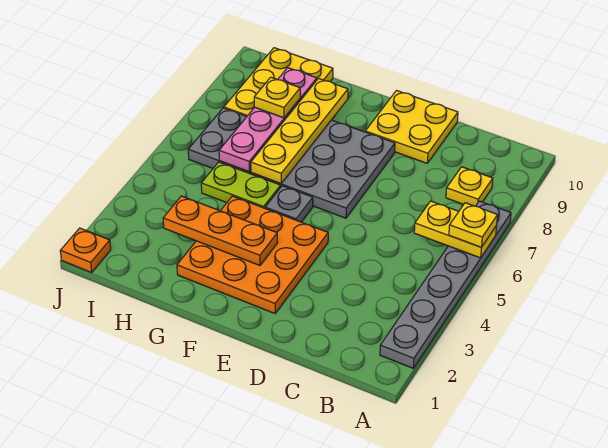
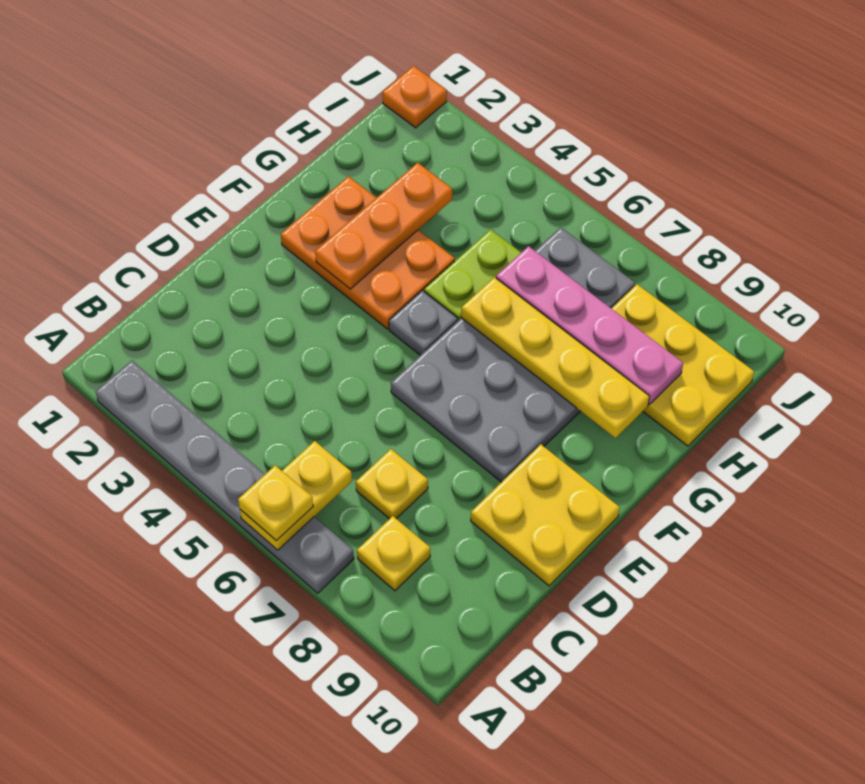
orange plate E2:G4 level 1 -> orange plate F2:G4 level 1
yellow plate H8 level 3 -> yellow plate C7 level 1

